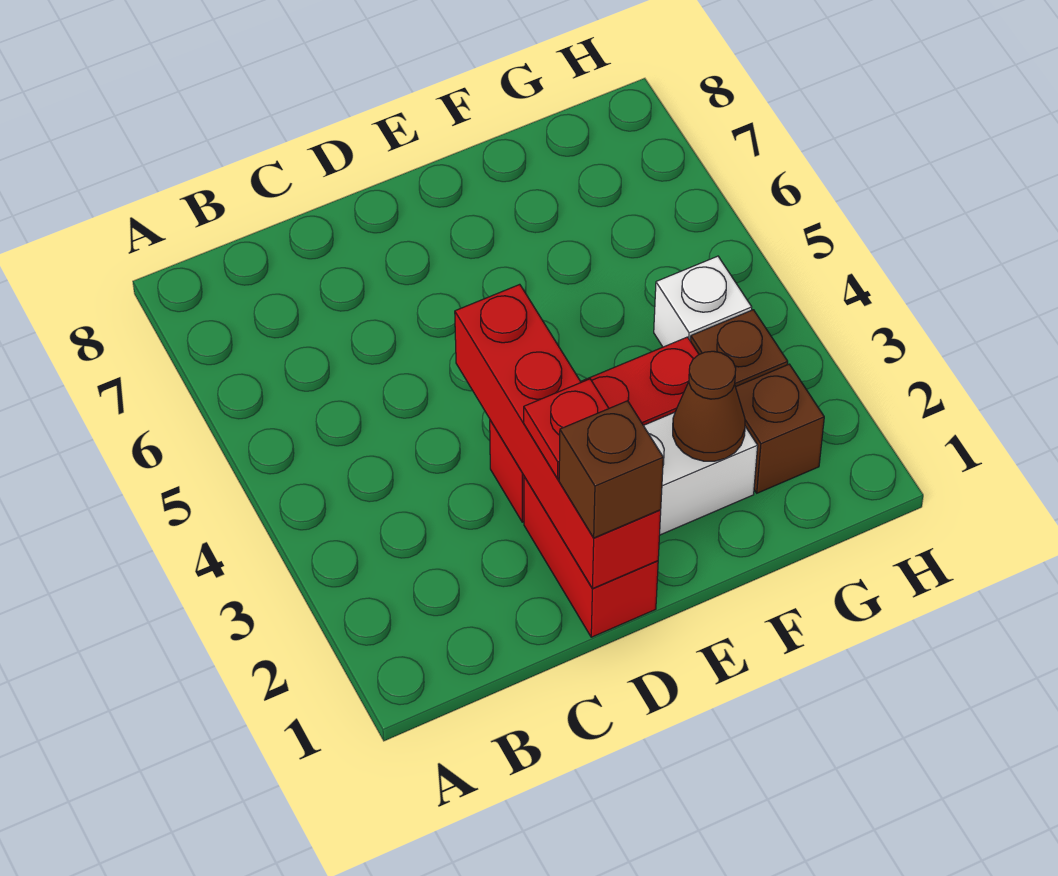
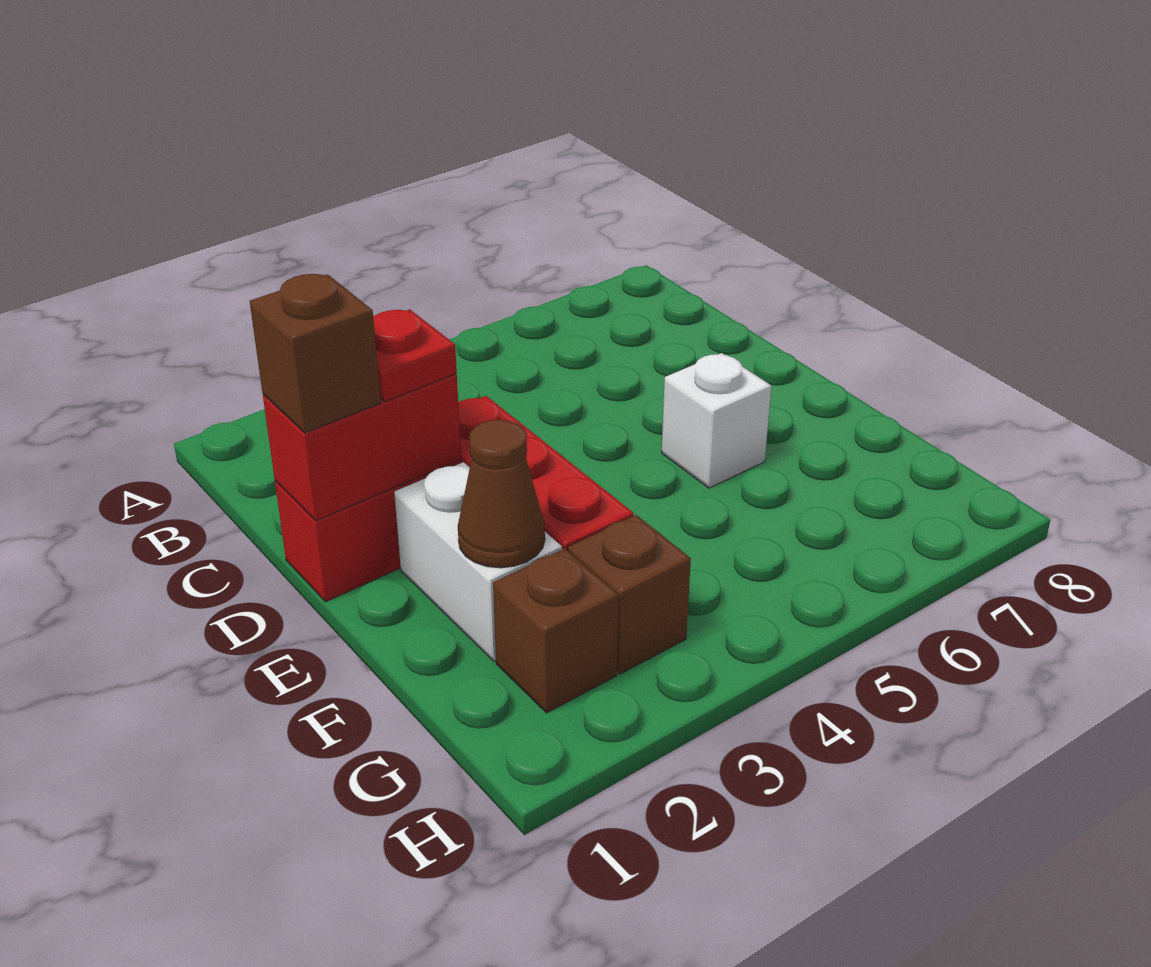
red brick D1:D4 level 2 -> red brick D1:D2 level 2
white brick G4 level 1 -> white brick E6 level 1

